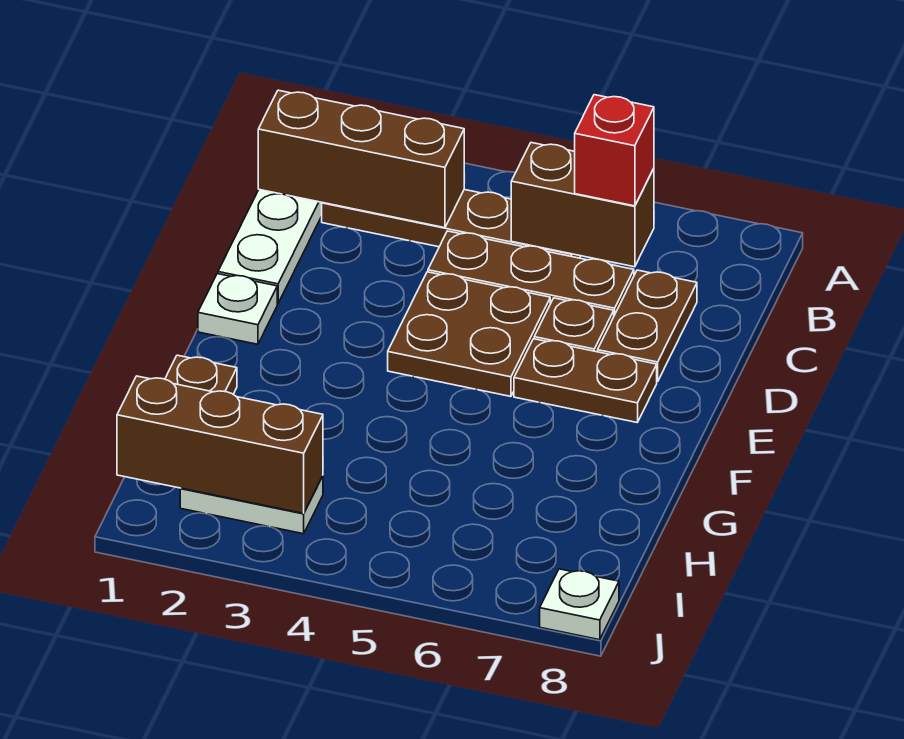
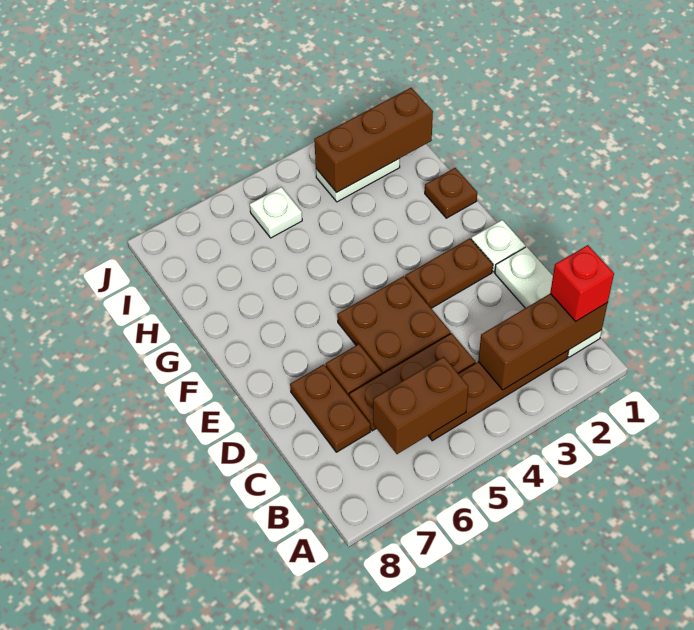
red brick B6 level 3 -> red brick B1 level 3
brown plate E6:E7 level 1 -> brown plate E2:E3 level 1
white plate J8 level 1 -> white plate I5 level 1

